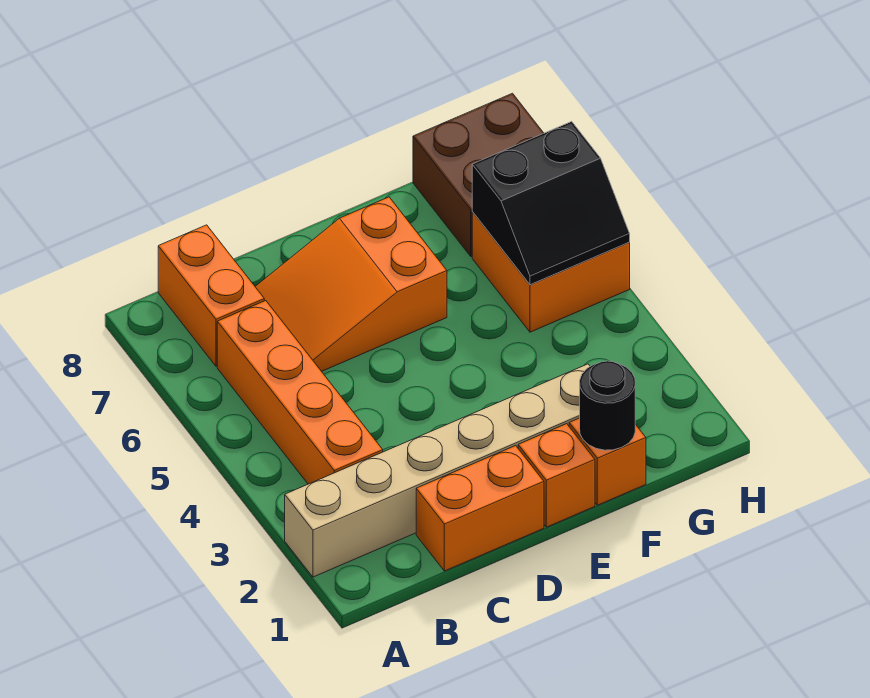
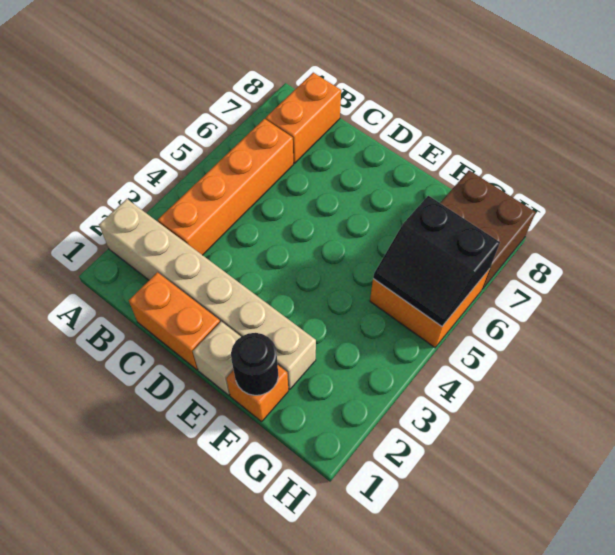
orange slope C6:E7 level 1 top E -> none
orange brick E1 level 1 -> tan brick E1 level 1

